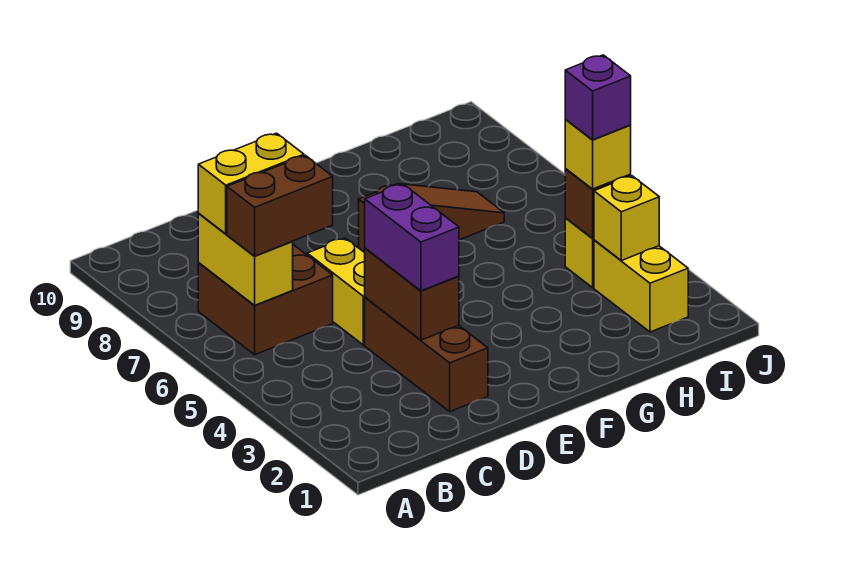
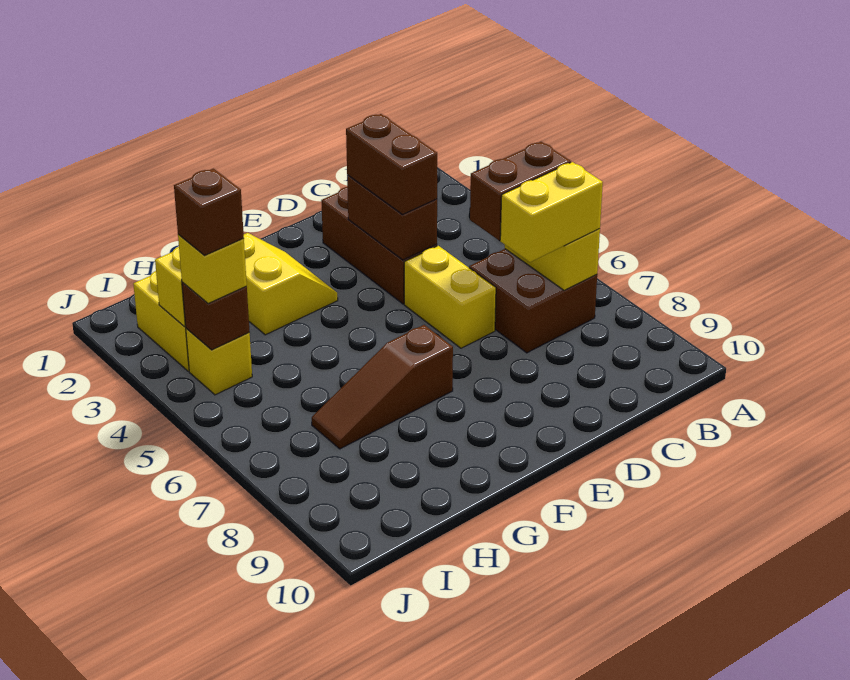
purple brick D3:D4 level 3 -> brown brick D3:D4 level 3
none -> yellow slope F2:G3 level 1 top G
purple brick I4 level 4 -> brown brick I4 level 4

